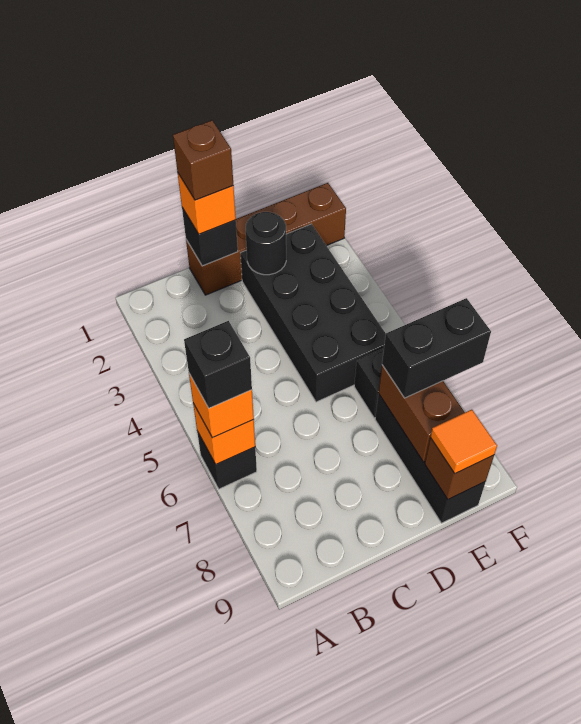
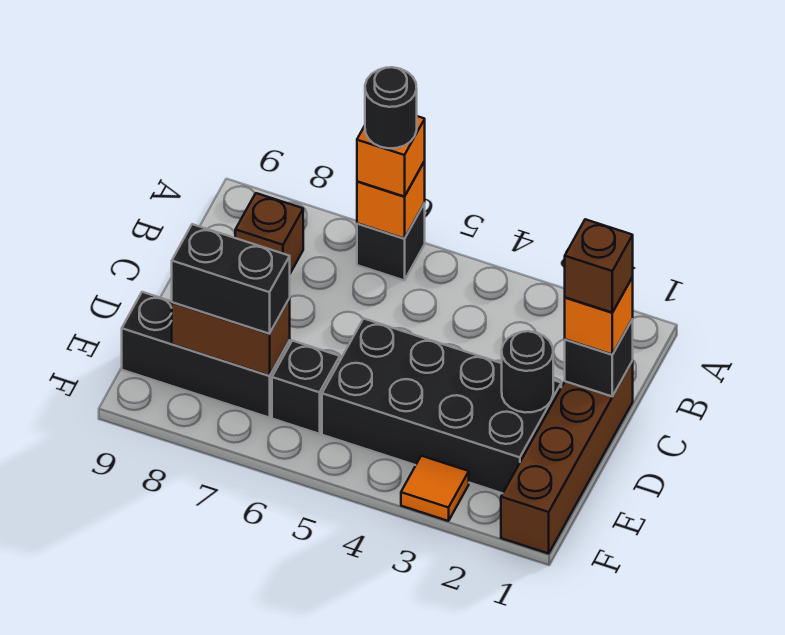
black brick A6 level 4 -> black round brick A6 level 4
black brick E7:F7 level 3 -> black brick E7:E8 level 3
brown brick E9 level 2 -> brown brick B8 level 1
orange tile E9 level 3 -> orange tile F3 level 1

